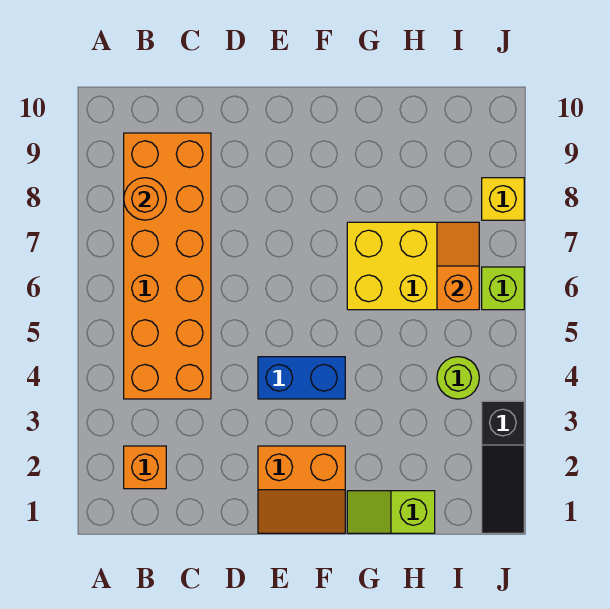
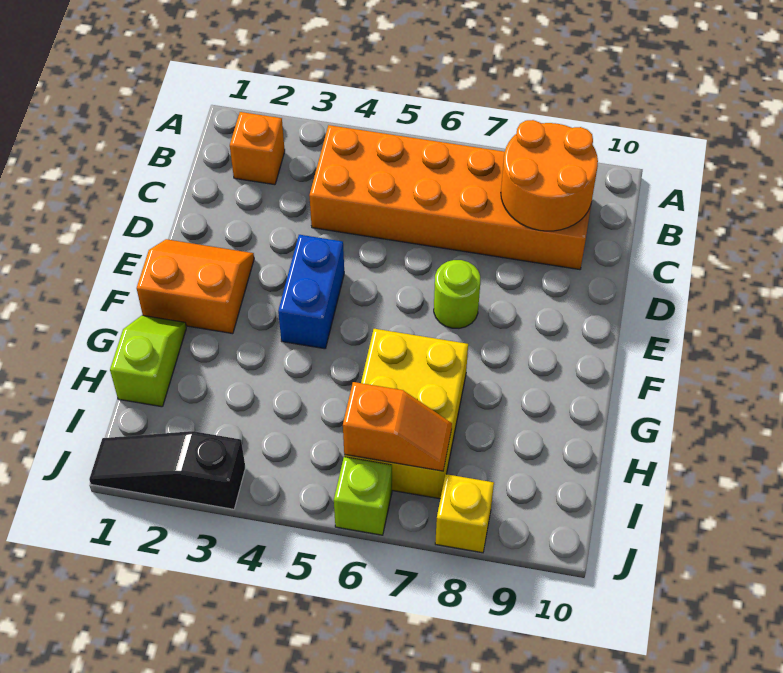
orange round brick B8 level 2 -> orange round brick B8:C9 level 2
orange slope E1:F2 level 1 top 2 -> orange slope E1:F2 level 1 top F
lime round brick I4 level 1 -> lime round brick E7 level 1

